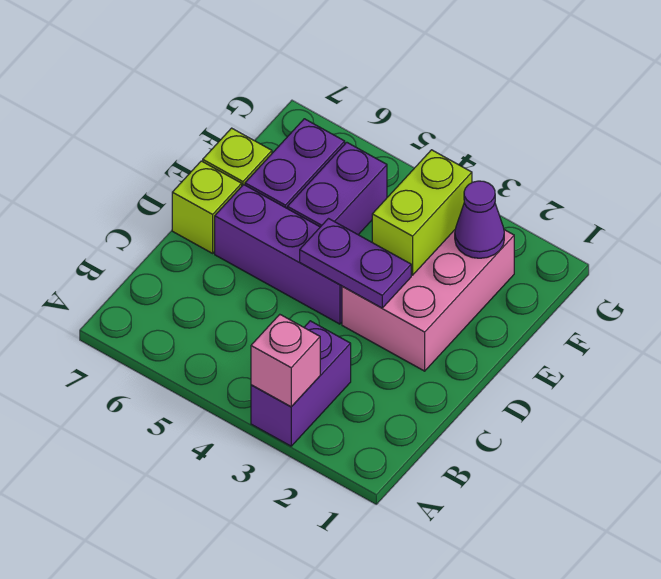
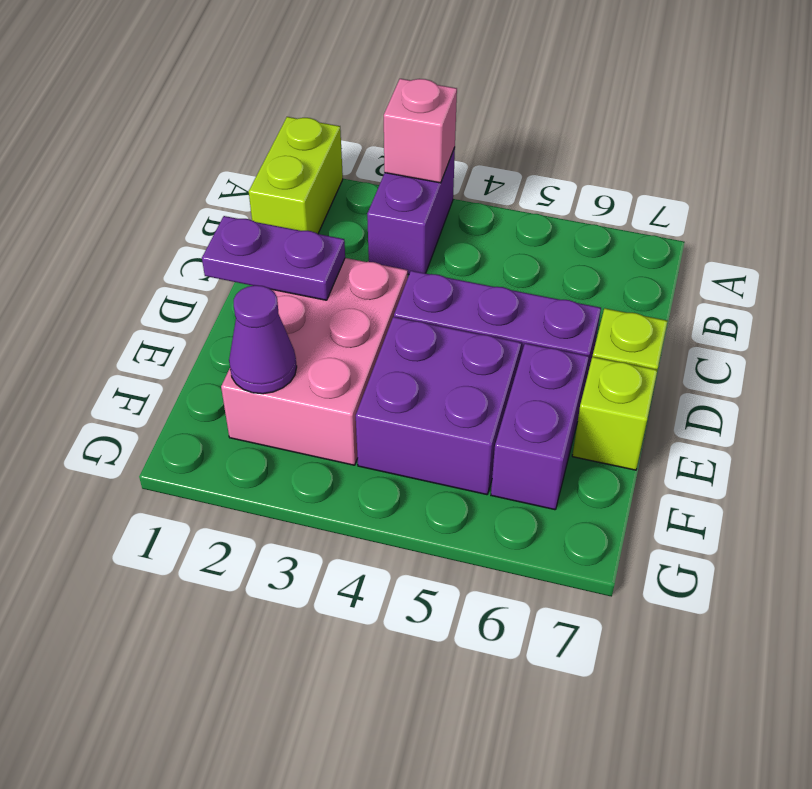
purple plate D3:D4 level 2 -> purple plate D1:D2 level 2
lime brick E3:F3 level 2 -> lime brick A1:B1 level 1
purple brick E5:F5 level 1 -> purple brick E4:F5 level 1

